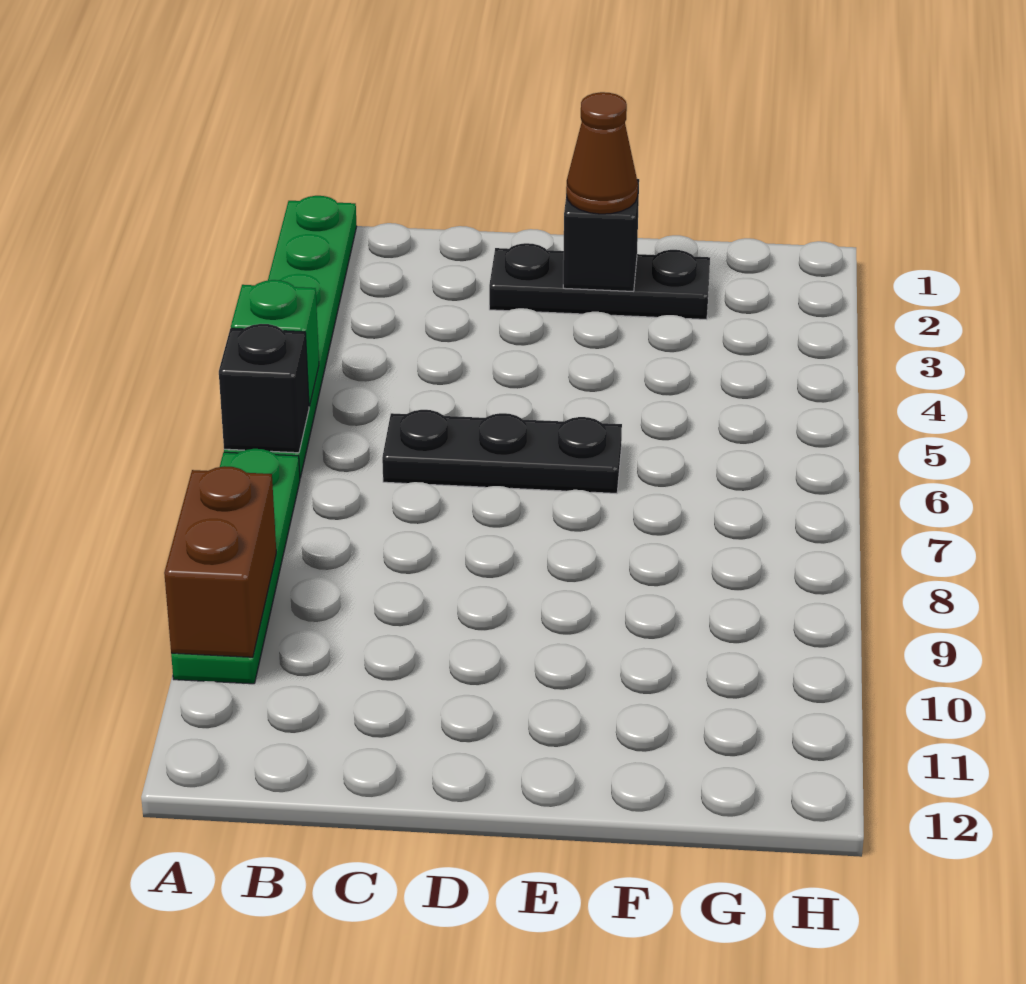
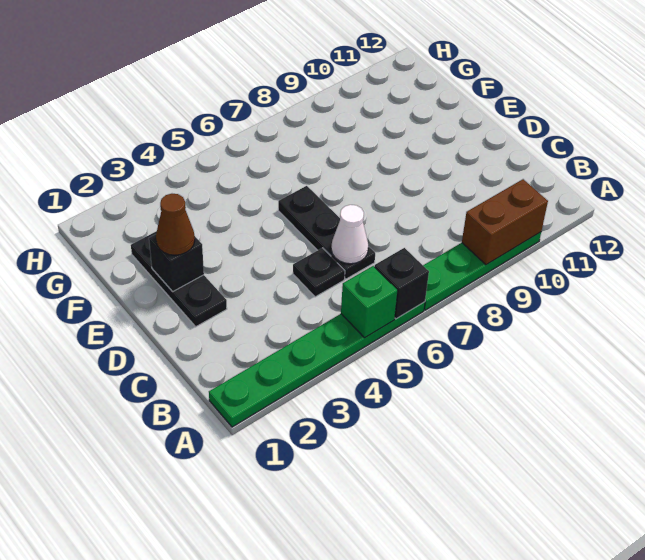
none -> black plate C5 level 1
none -> white cone C6 level 2

